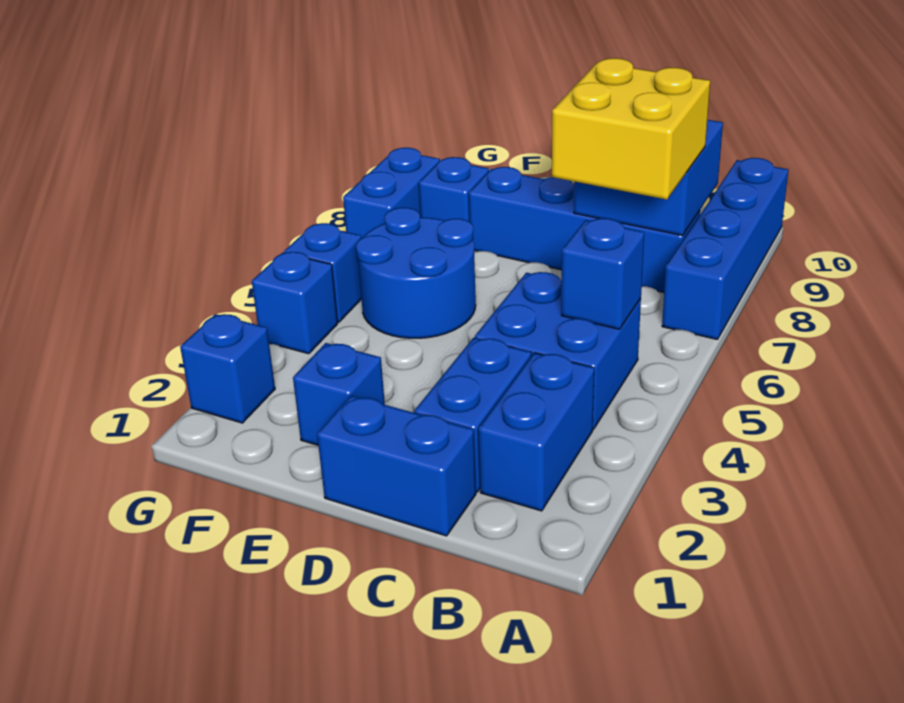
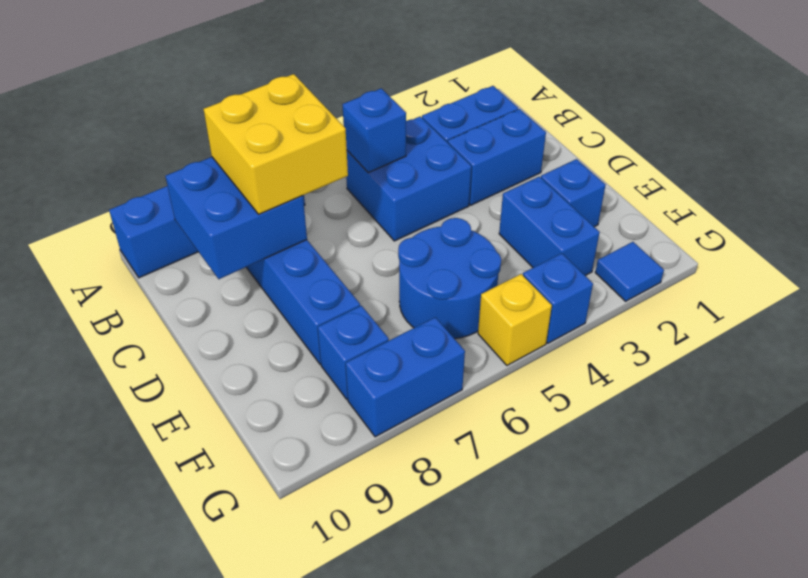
blue brick C1:D1 level 1 -> blue brick E3:F3 level 1
blue brick G2 level 1 -> blue tile G2 level 1
blue brick G5 level 1 -> yellow brick G5 level 1

